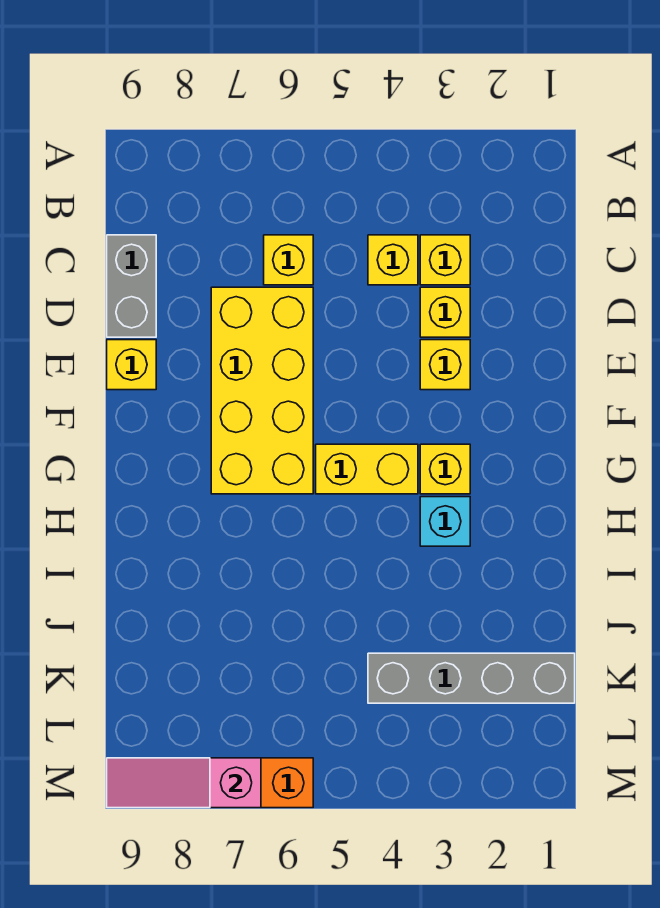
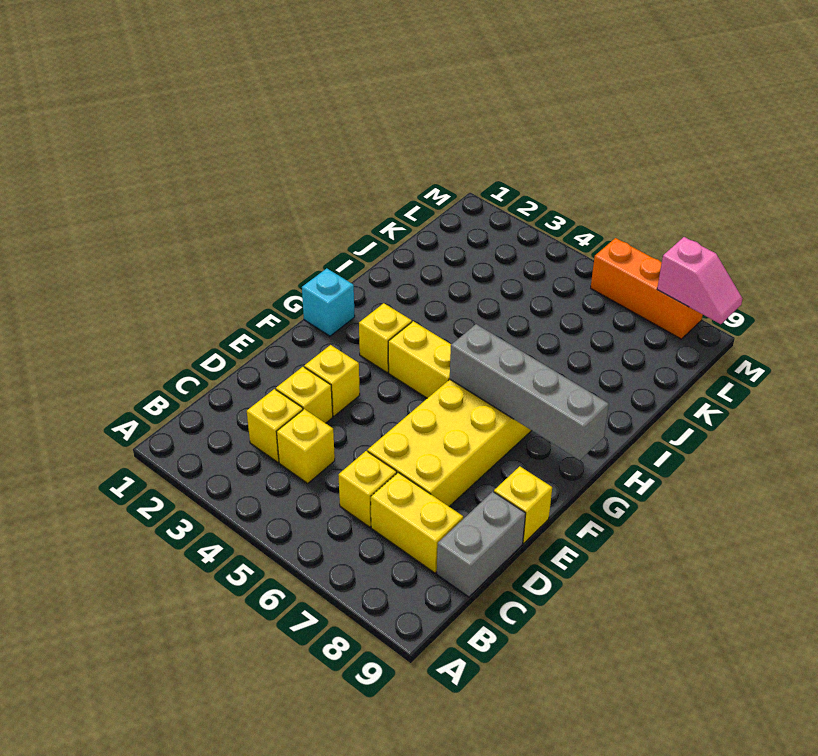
none -> yellow brick C7:C8 level 1
cyan brick H3 level 1 -> cyan brick G1 level 1
grey brick K1:K4 level 1 -> grey brick G6:G9 level 2
pink slope M7:M9 level 2 top 7 -> pink slope M8:M9 level 2 top 8

